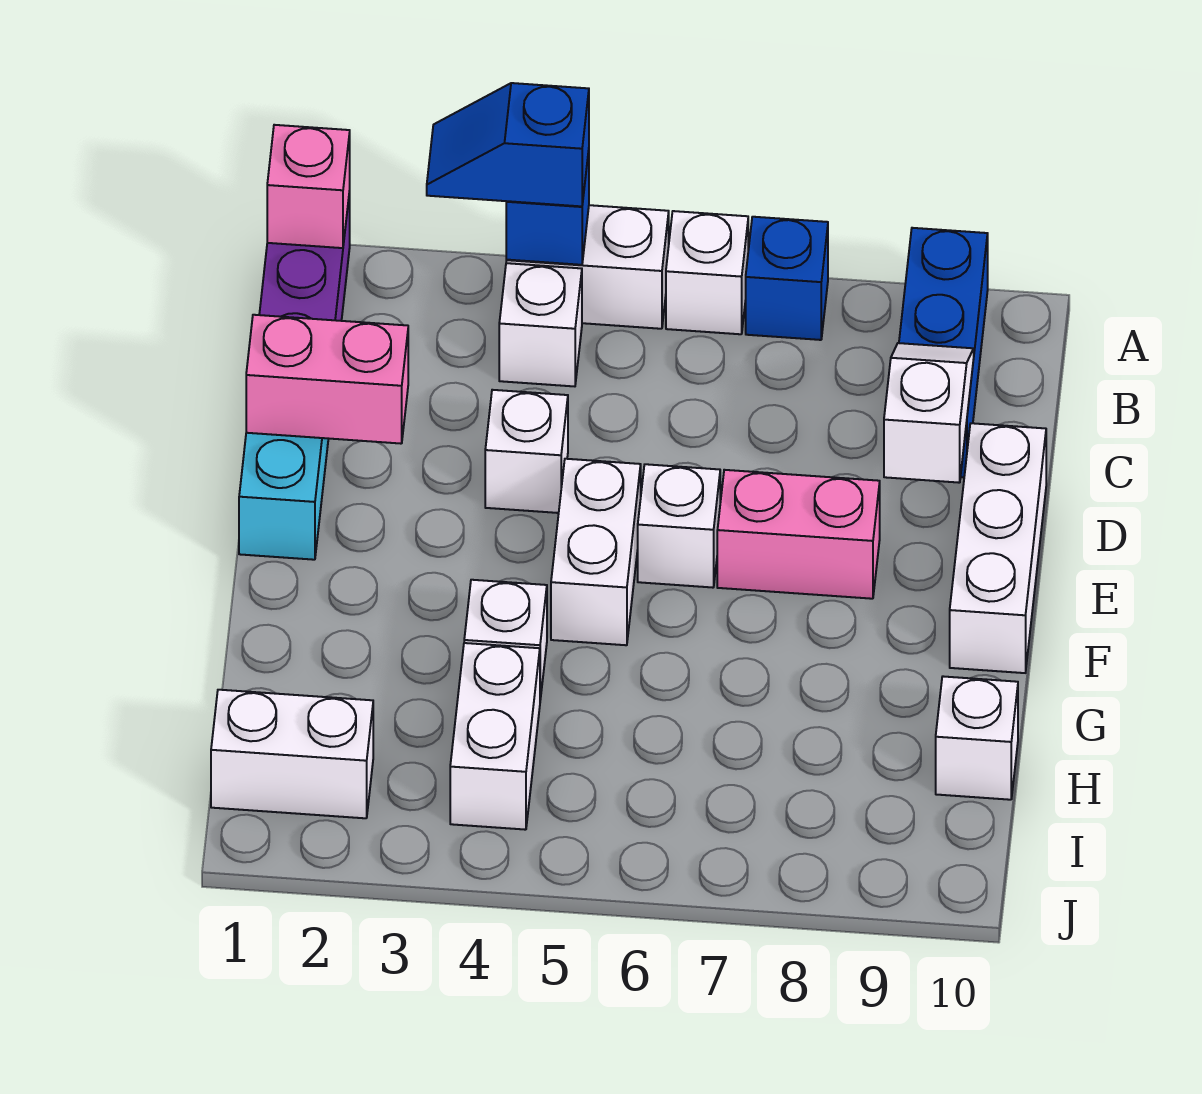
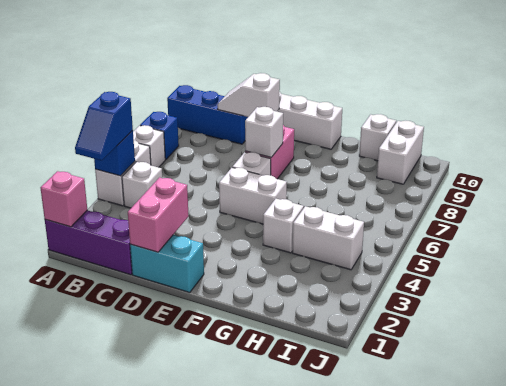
white brick D4 level 1 -> white brick E7 level 2
white brick I1:I2 level 1 -> white brick I9:I10 level 1

